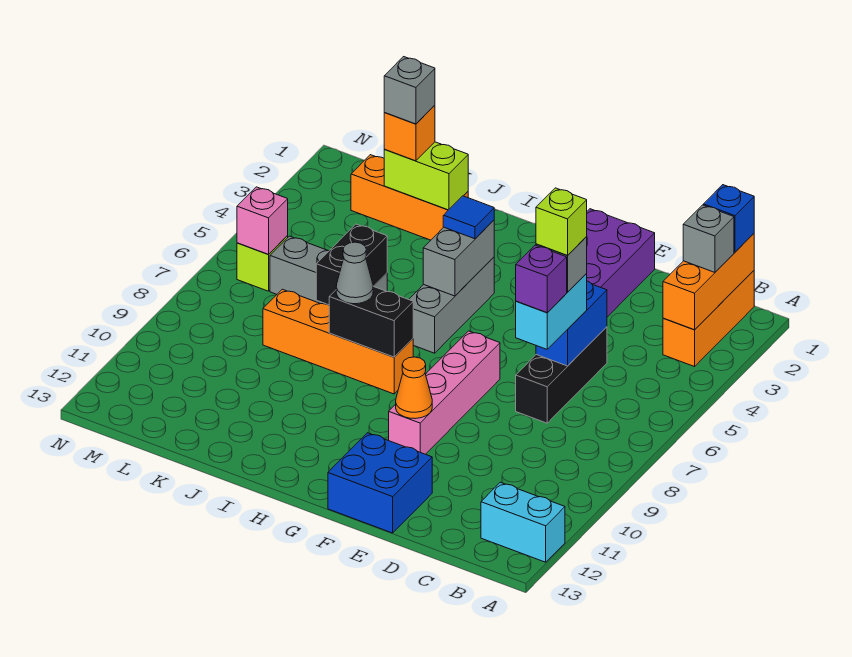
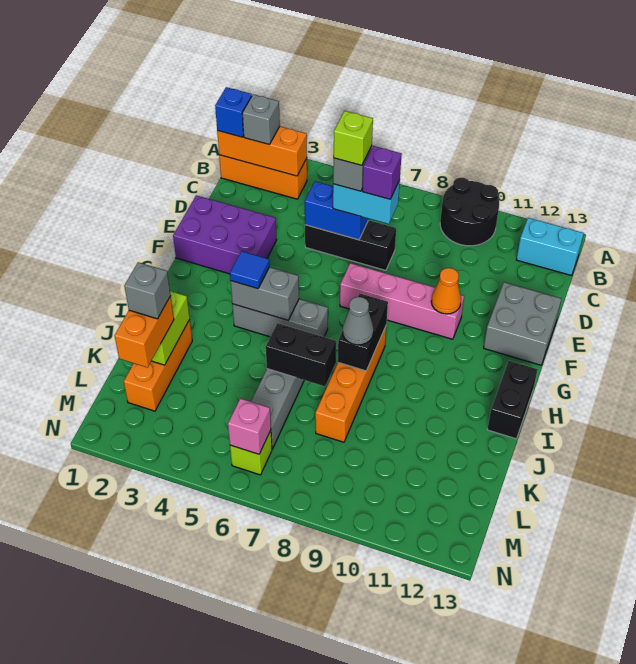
none -> black round brick A9:B10 level 1
cyan brick A12:B12 level 1 -> cyan brick B12:B13 level 1
blue brick E12:F13 level 1 -> grey brick E12:F13 level 1
none -> black brick H13:I13 level 1
orange brick K2 level 3 -> orange brick K2:L2 level 3

